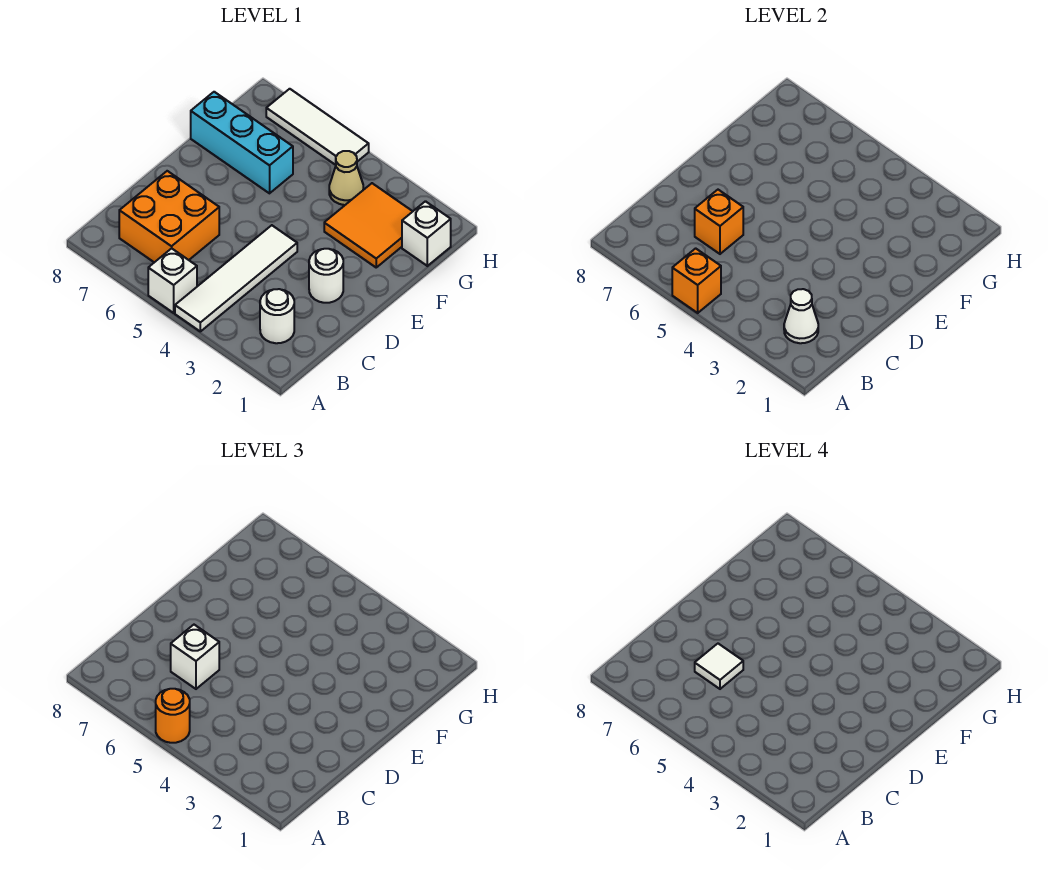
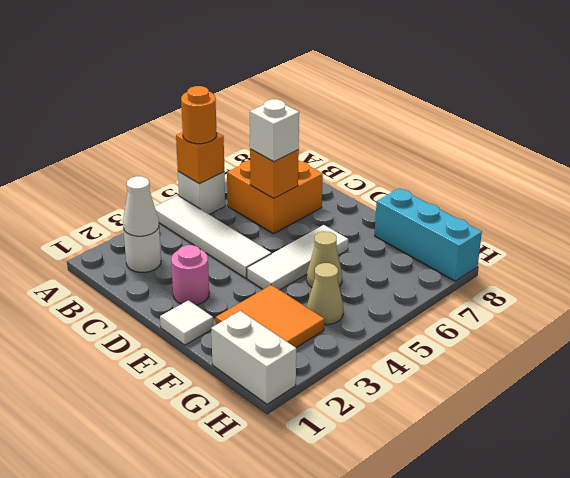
white tile C6 level 4 -> white tile E1 level 1
white round brick D2 level 1 -> pink round brick D2 level 1
none -> tan cone F5 level 1
cyan brick F6:F8 level 1 -> cyan brick F8:H8 level 1
white brick G1 level 1 -> white brick G1:H1 level 1
white tile H5:H7 level 1 -> white tile E4:E6 level 1

